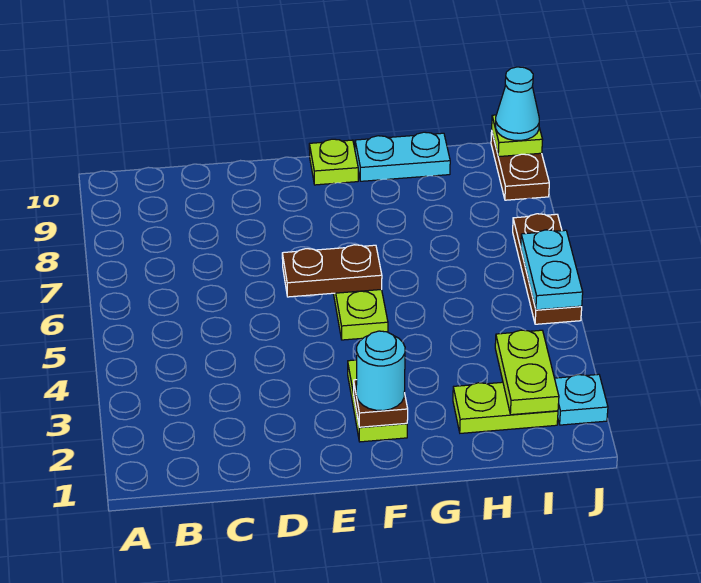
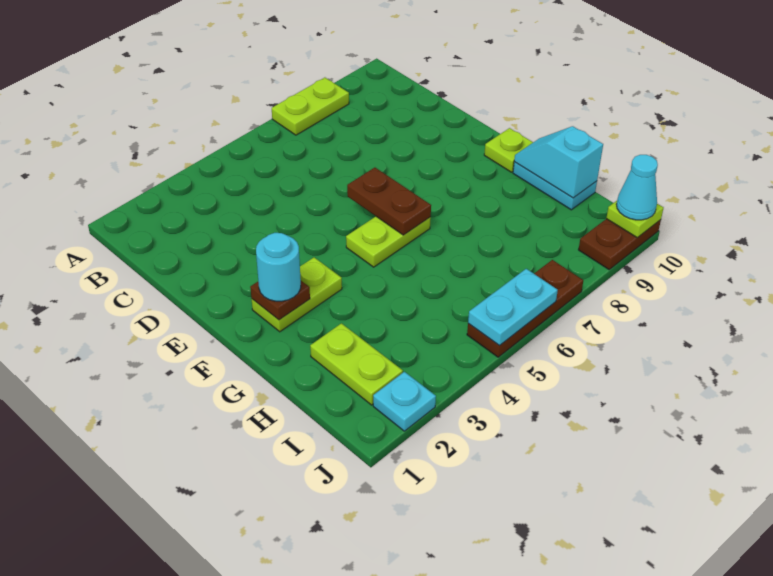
none -> cyan slope G10:H10 level 2 top H
lime plate I2:I3 level 2 -> lime plate A7:A8 level 1

